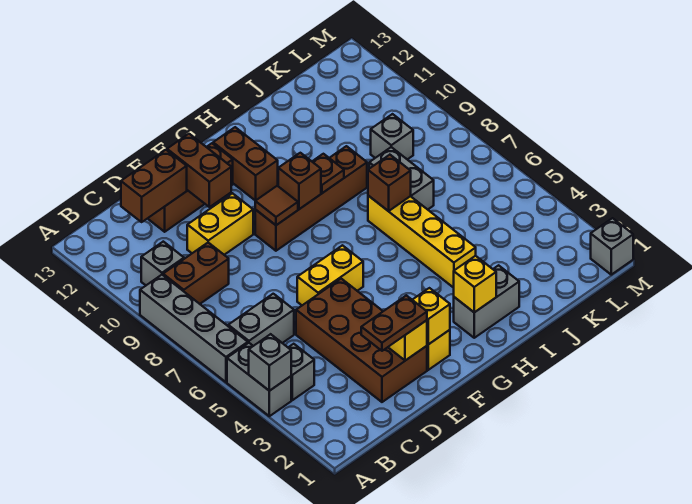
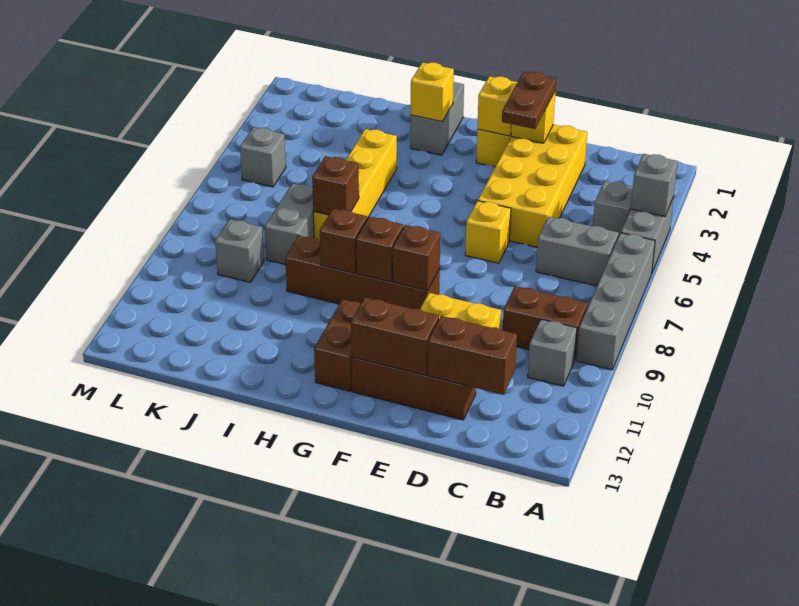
brown brick D2:E5 level 1 -> yellow brick D2:E5 level 1
brown plate D2:E2 level 3 -> brown plate E2:E3 level 3
yellow brick E6:F6 level 1 -> yellow brick E6 level 1
brown brick E11:E12 level 2 -> brown brick E12:F12 level 2
brown tile F9 level 2 -> brown brick F9 level 2
grey brick H2:I2 level 1 -> grey brick H1:H2 level 1
brown plate H9 level 2 -> brown brick H9 level 2
grey brick M1 level 1 -> grey brick L5 level 1

